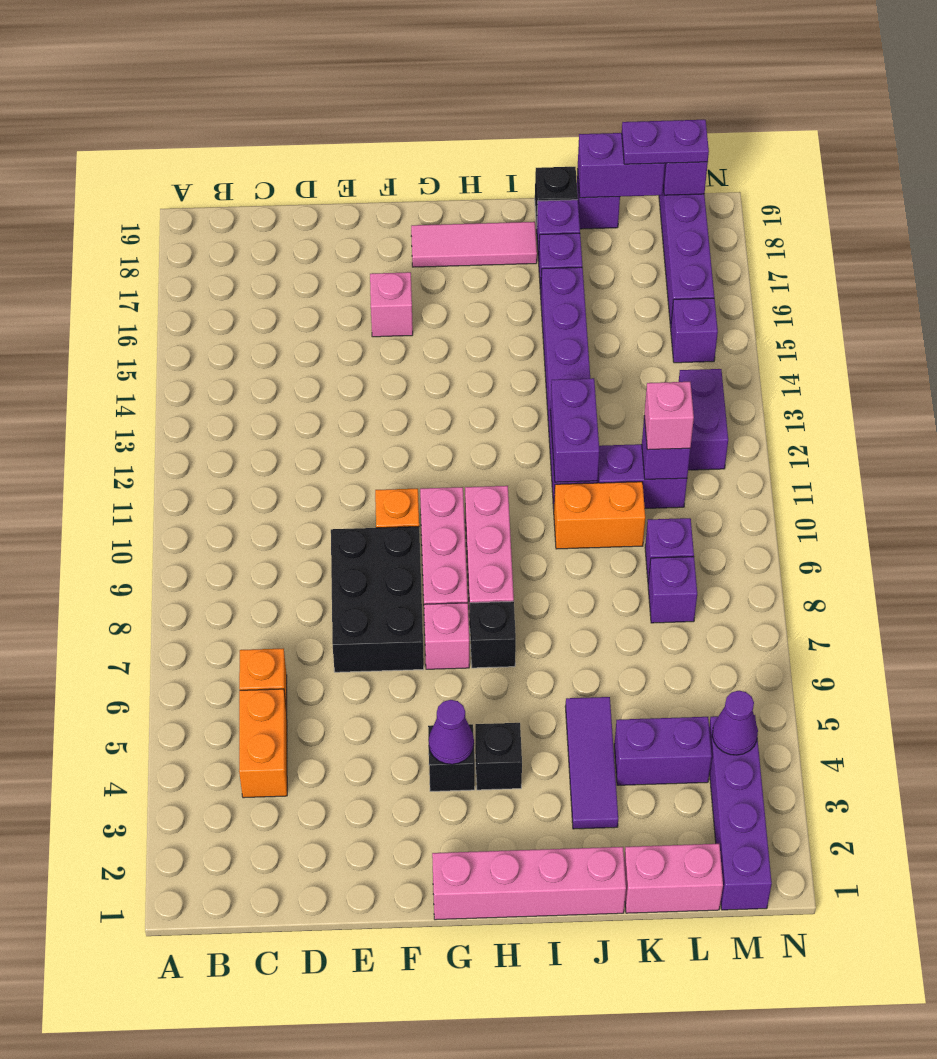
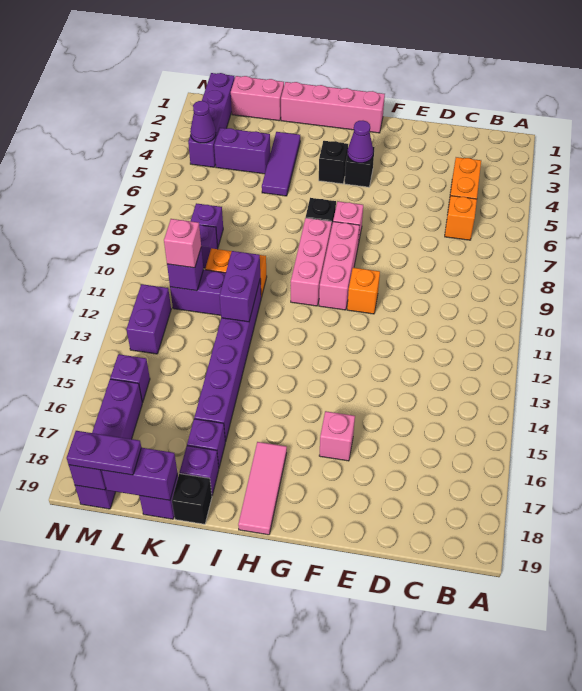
black brick E7:F9 level 1 -> none
pink tile G18:I18 level 1 -> pink tile H17:H19 level 1

